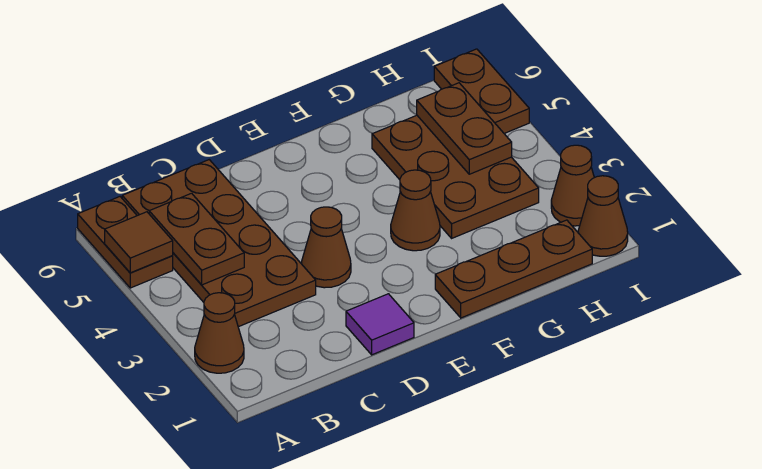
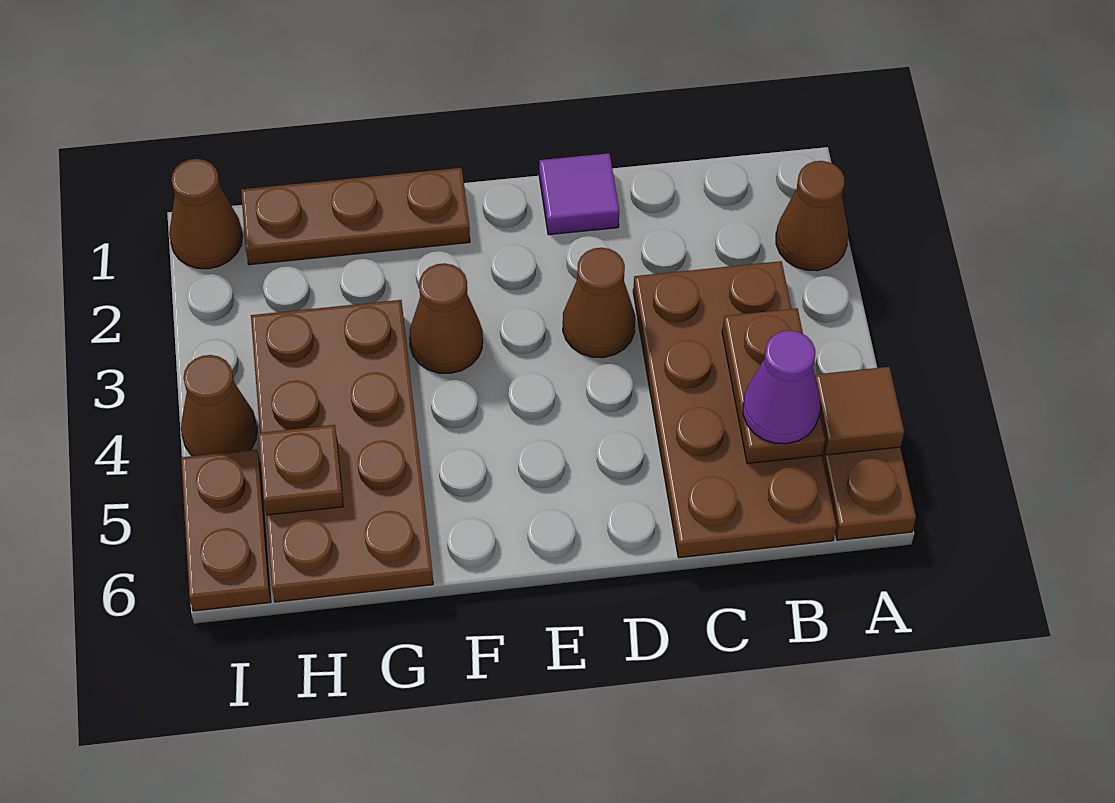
none -> purple cone B5 level 3
brown plate G3:H5 level 1 -> brown plate G3:H6 level 1
brown plate H4:H5 level 2 -> brown plate H5 level 2
brown cone I2 level 1 -> brown cone I4 level 1

